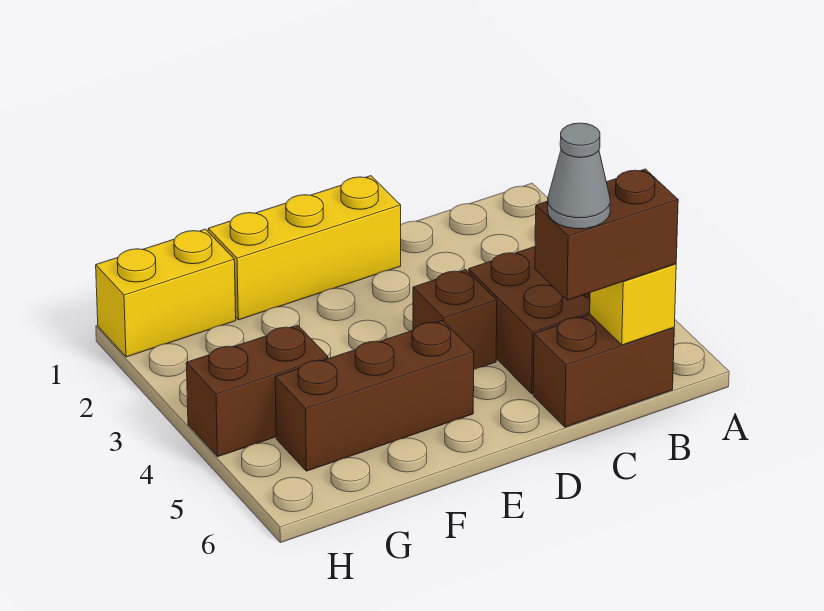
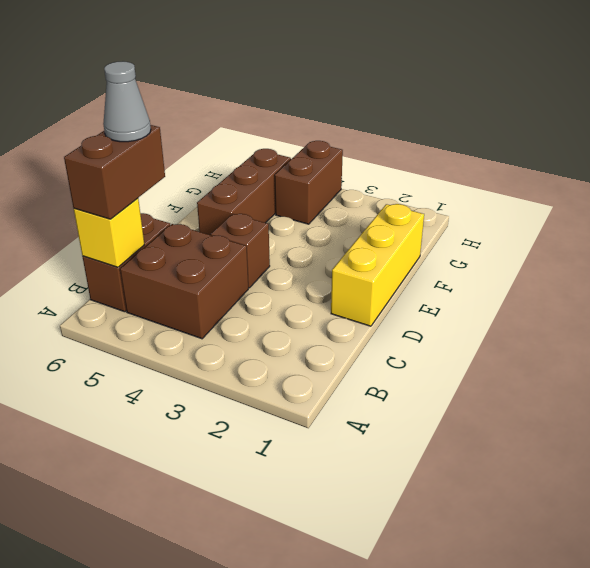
yellow brick G1:H1 level 1 -> none

